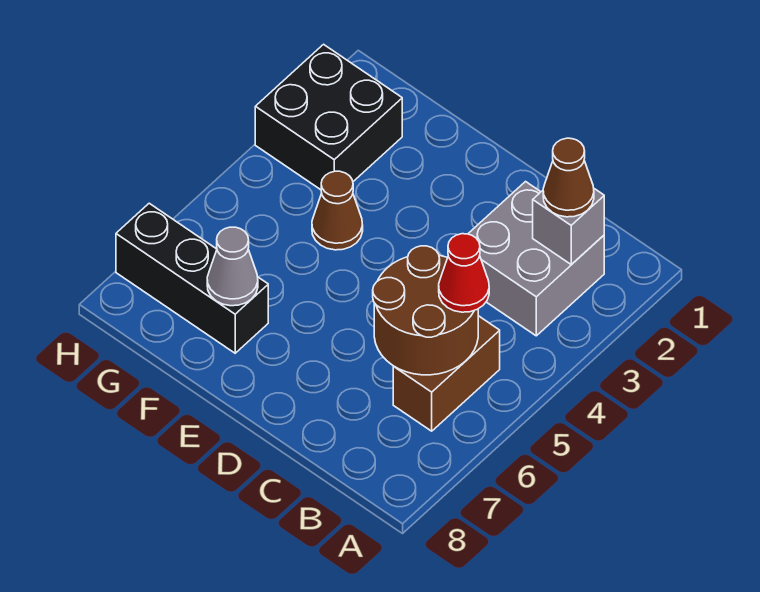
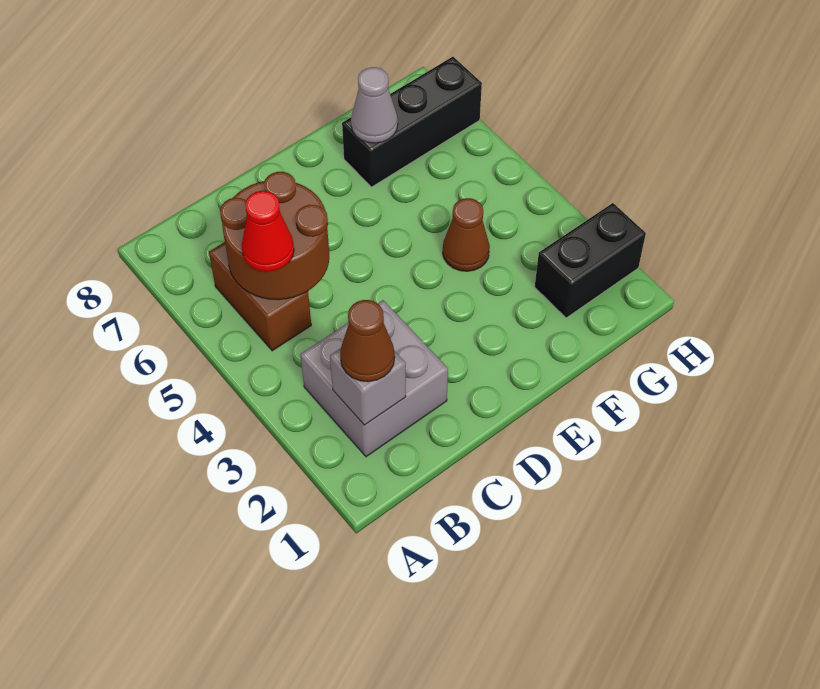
black brick G2:H3 level 1 -> black brick G2:H2 level 1

